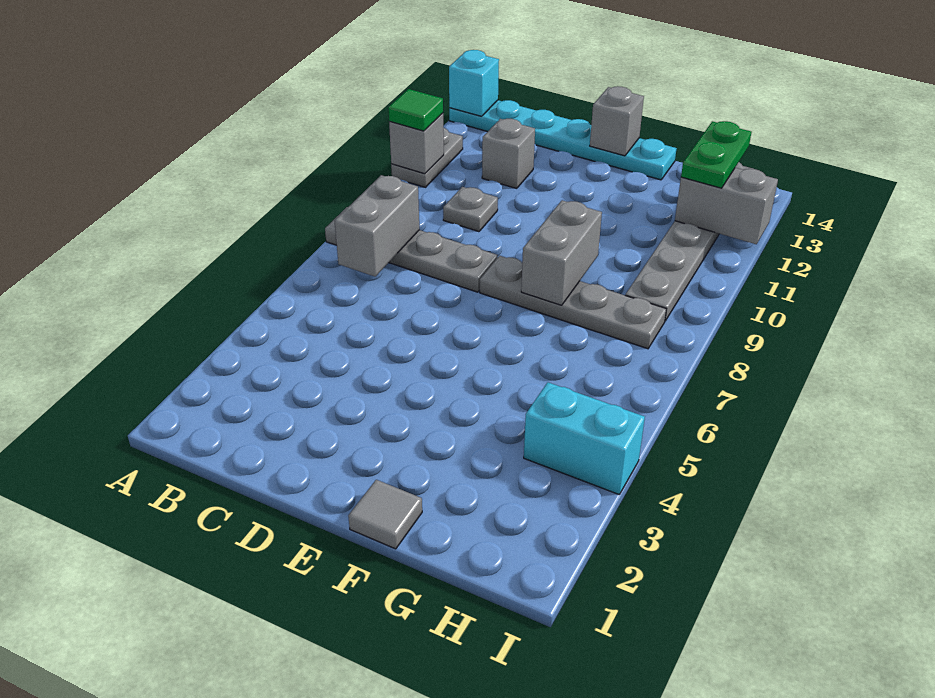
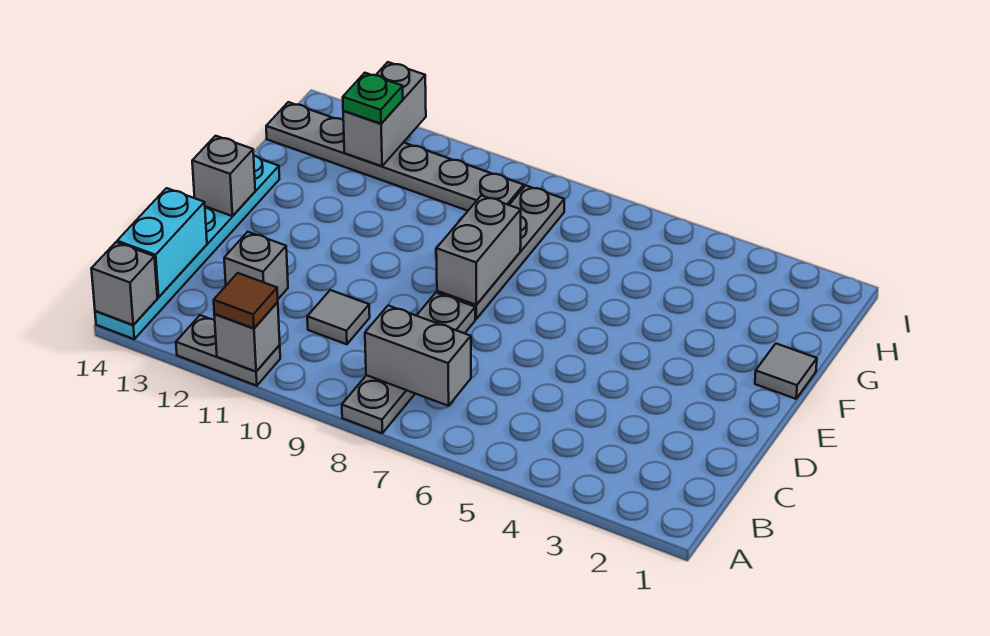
green tile A11 level 3 -> brown tile A11 level 3
cyan brick A14 level 2 -> grey brick A14 level 2
grey plate C10 level 1 -> grey tile C10 level 1
grey brick F8:F9 level 2 -> grey brick E8:F8 level 2
cyan brick H4:I4 level 1 -> cyan brick B14:C14 level 2
green plate H12:H13 level 3 -> green plate H12 level 3

